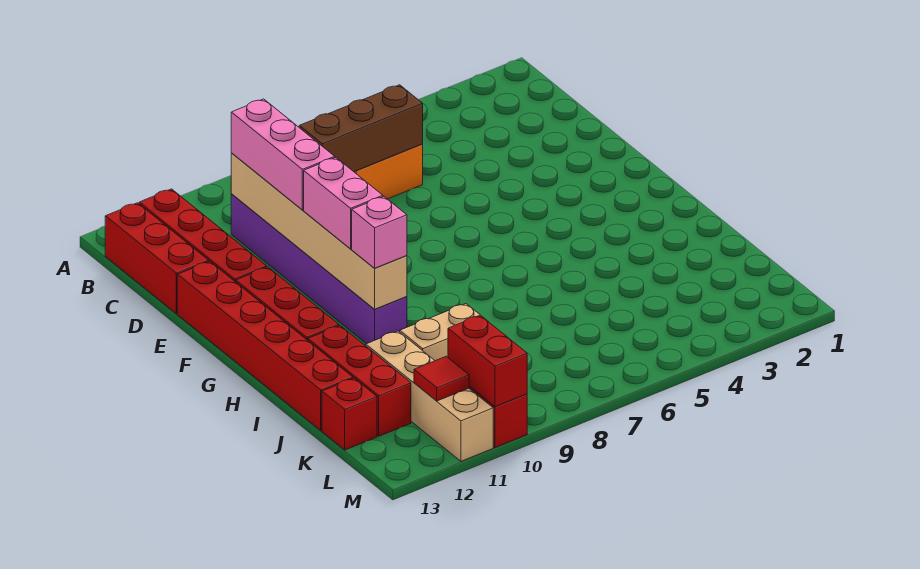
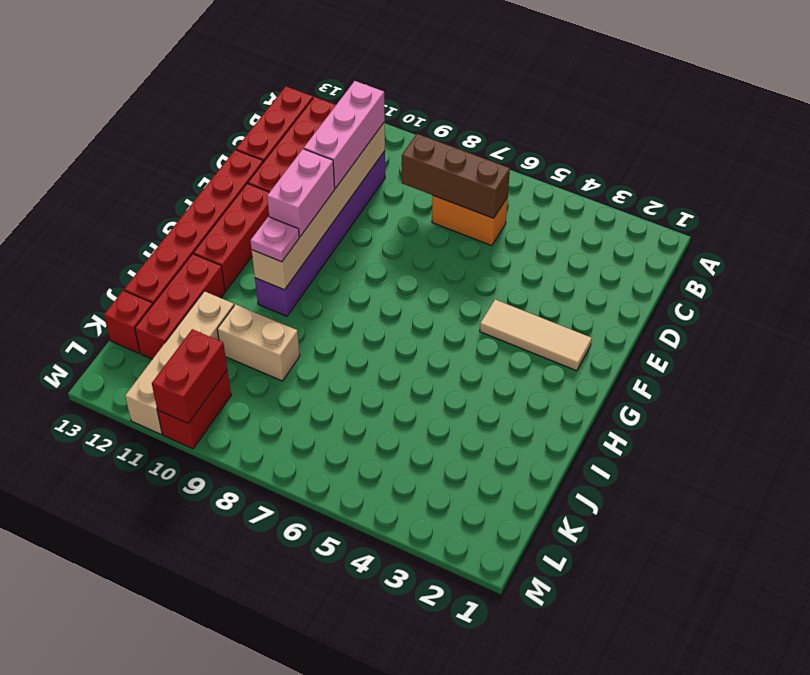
none -> tan tile F2:F4 level 1
pink brick H10 level 3 -> pink plate H10 level 3
red tile L11 level 2 -> none

